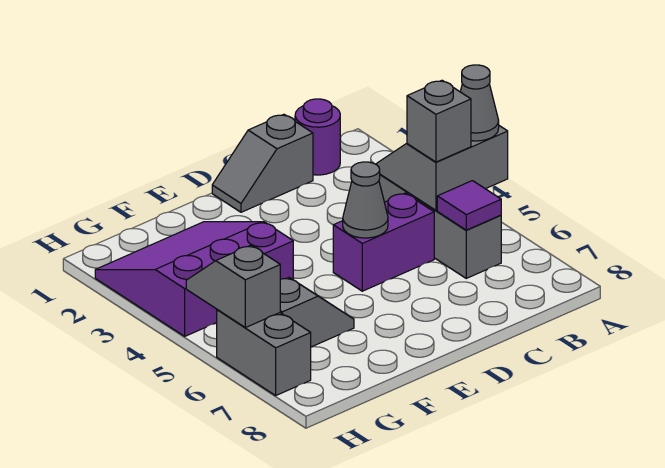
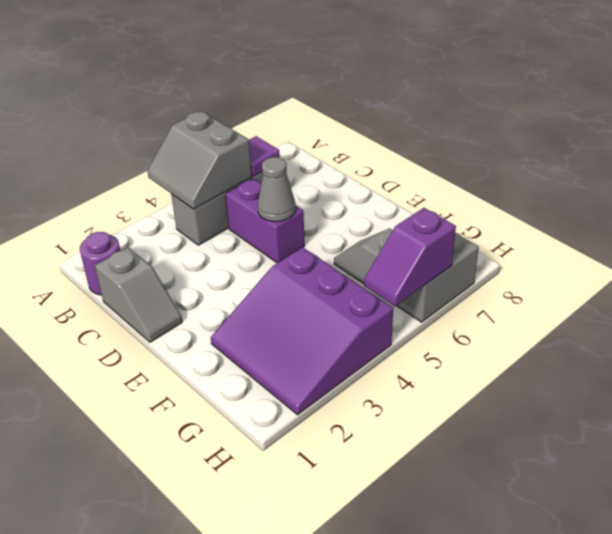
grey cone A5 level 3 -> none
grey brick B5 level 3 -> none
grey slope H5:H6 level 2 top 6 -> purple slope H5:H6 level 2 top 6

